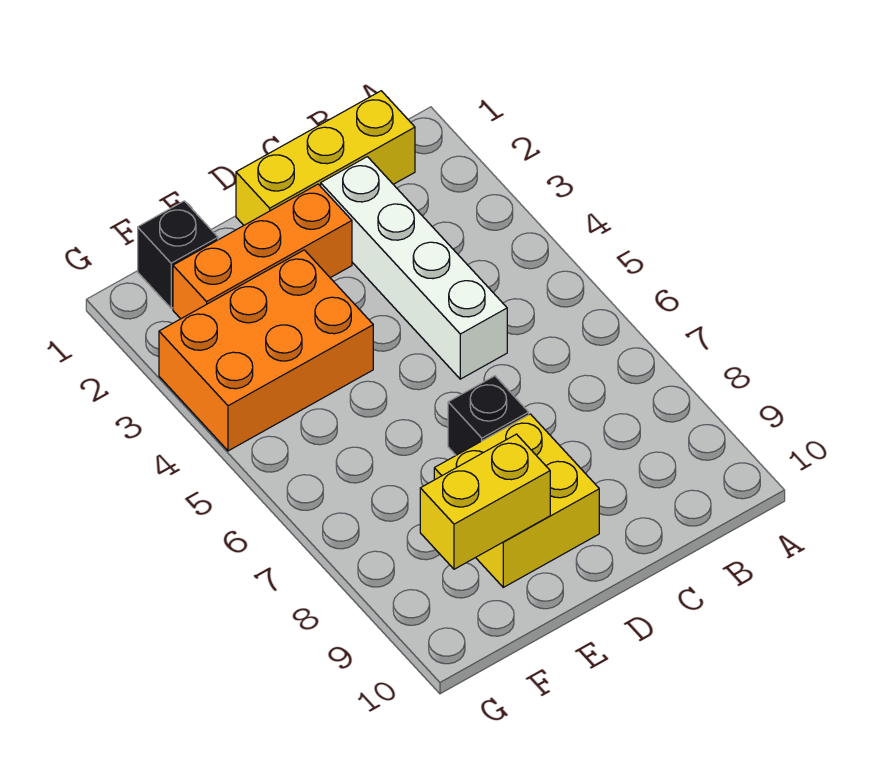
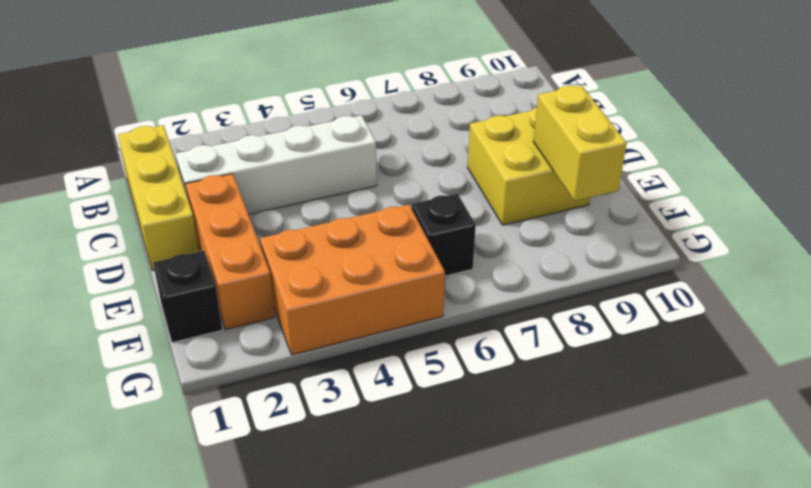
black brick D7 level 1 -> black brick F6 level 1
orange brick E3:G4 level 1 -> orange brick F3:G5 level 1

